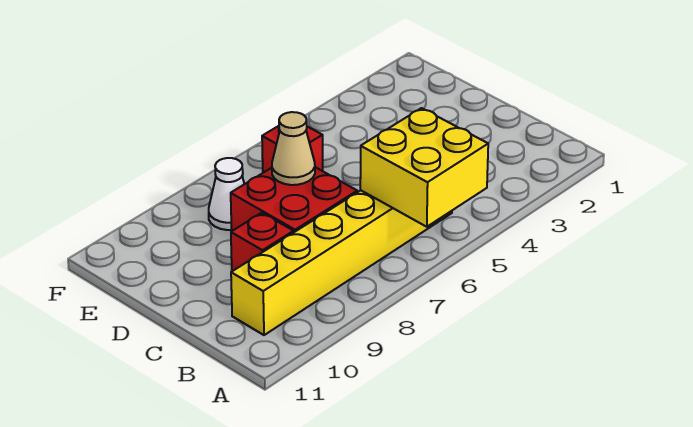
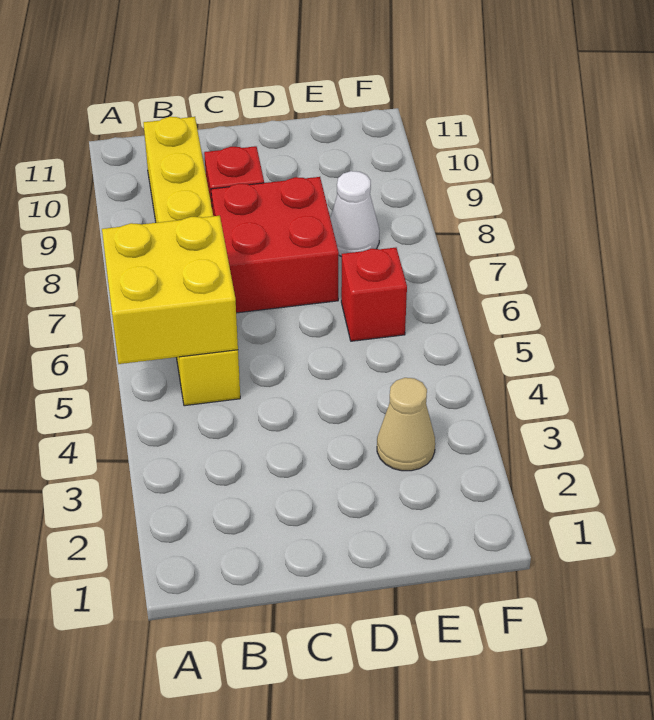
tan cone D7 level 2 -> tan cone E3 level 1

